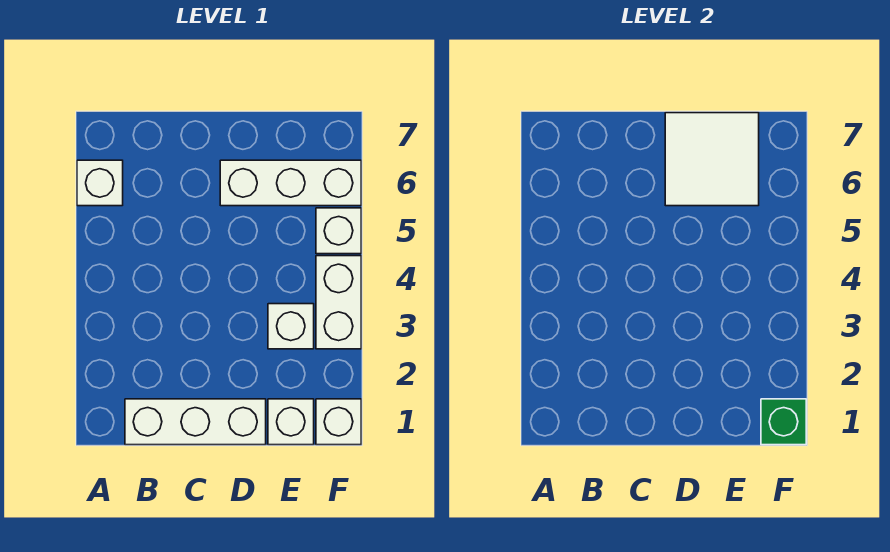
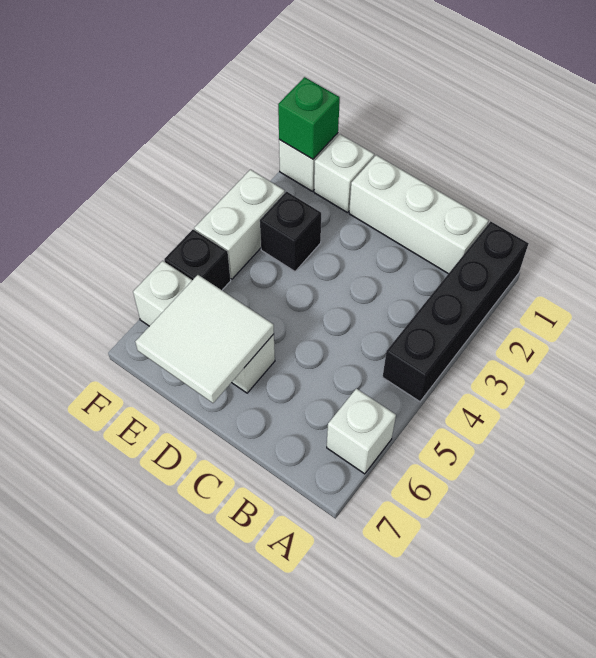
none -> black brick A1:A4 level 1
white brick E3 level 1 -> black brick E3 level 1
white brick F5 level 1 -> black brick F5 level 1

